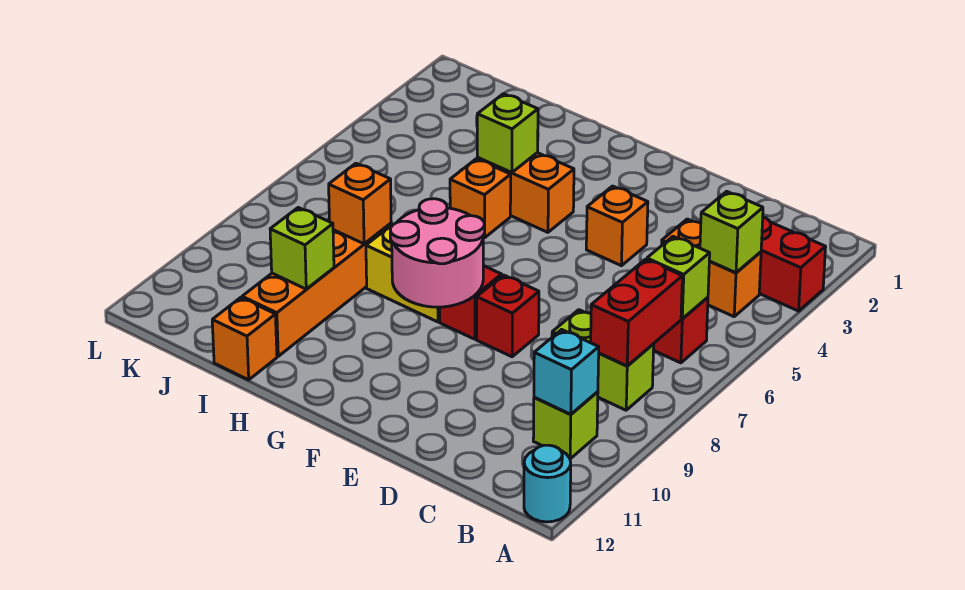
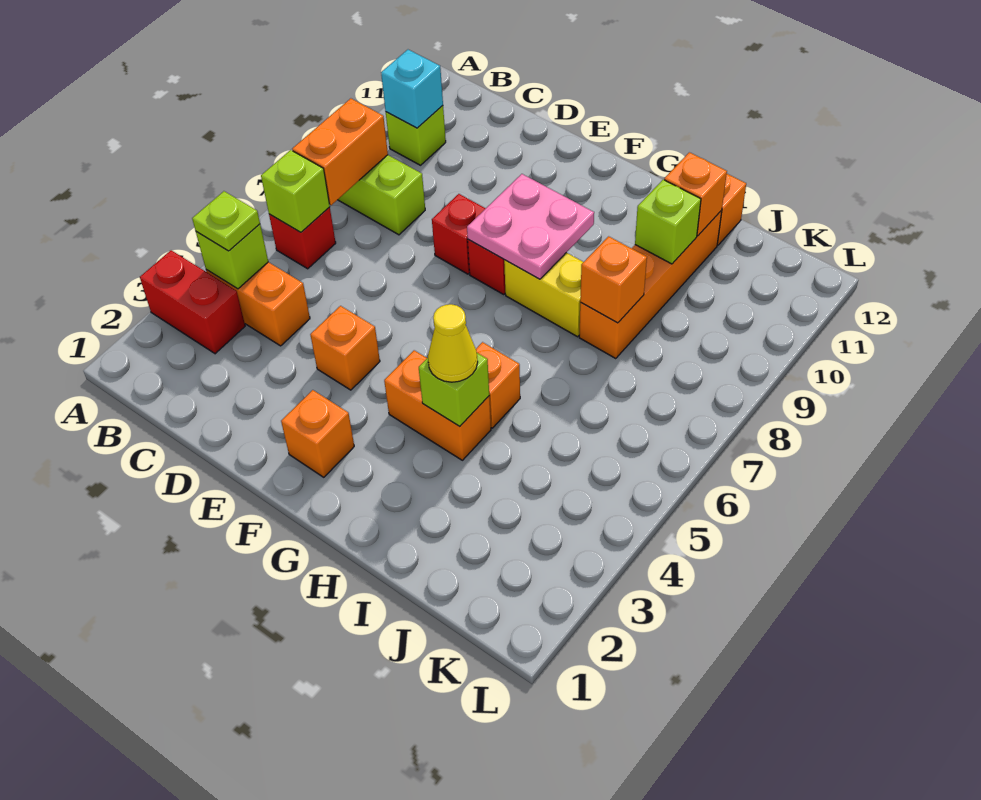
cyan round brick A12 level 1 -> none
none -> lime plate B4 level 3
red brick B7:B8 level 2 -> orange brick B7:B8 level 2
none -> orange brick F2 level 1
pink round brick F8:G9 level 2 -> pink plate F8:G9 level 2
none -> yellow cone H4 level 3
none -> orange brick I11 level 2

